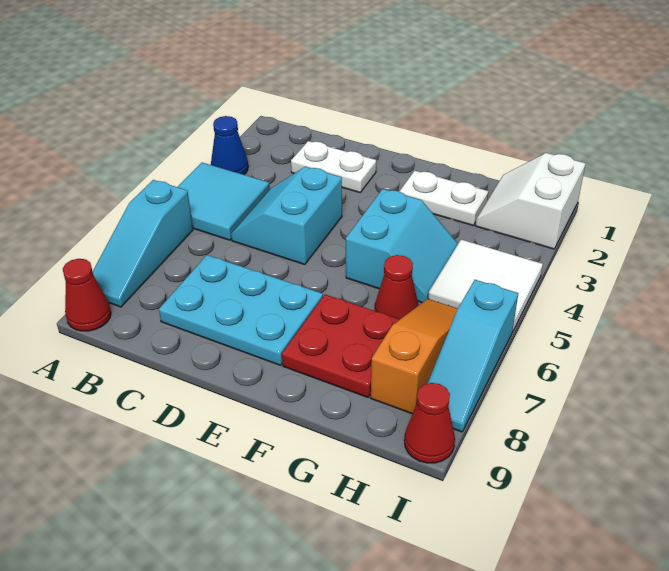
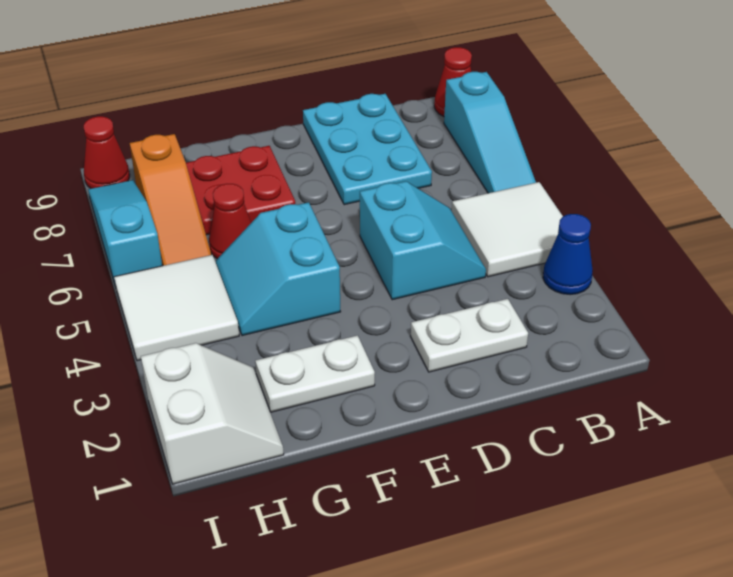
cyan tile A4:B5 level 1 -> white tile A4:B5 level 1
cyan slope A6:A8 level 1 top 6 -> cyan slope A6:A8 level 1 top 8
cyan plate C7:E8 level 1 -> cyan plate C7:D9 level 1

